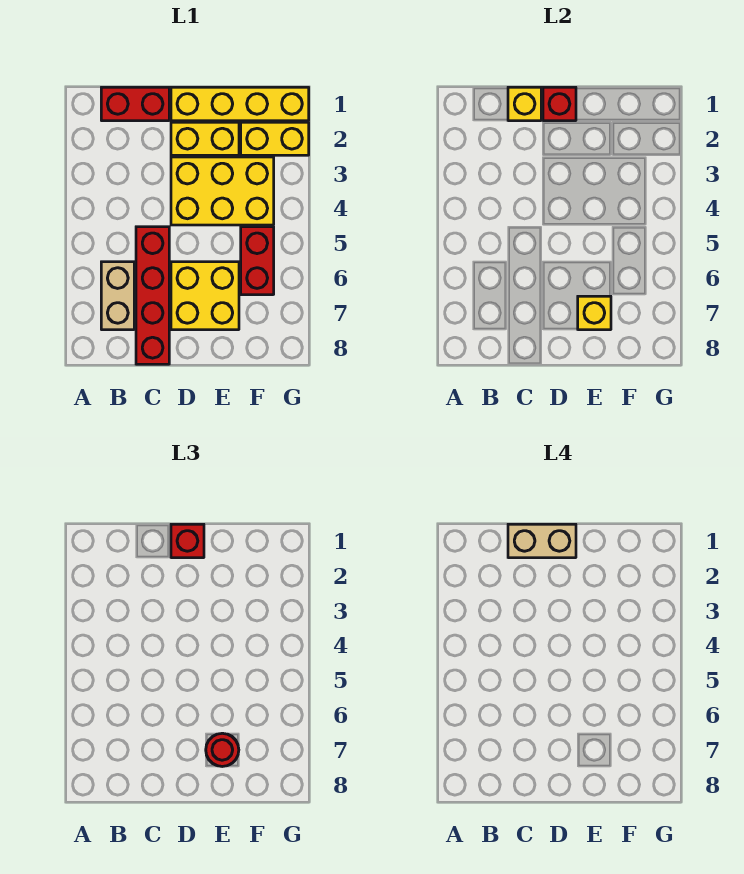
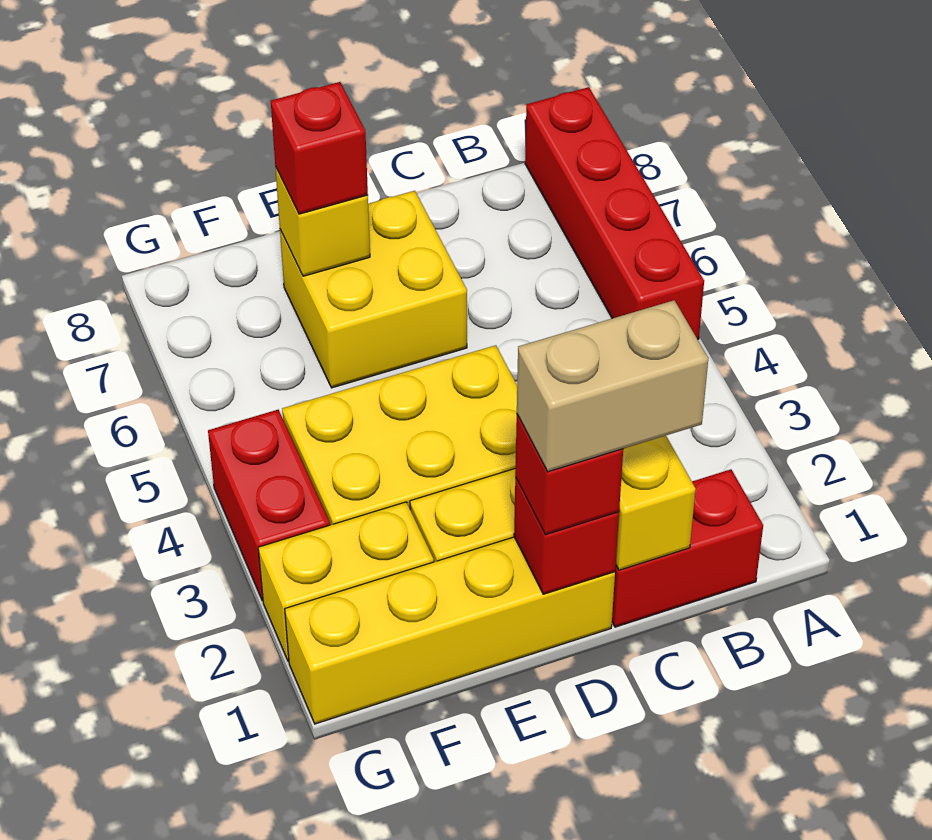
tan brick B6:B7 level 1 -> none
red brick C5:C8 level 1 -> red brick A5:A8 level 1
red round brick E7 level 3 -> red brick E7 level 3
red brick F5:F6 level 1 -> red brick G3:G4 level 1

